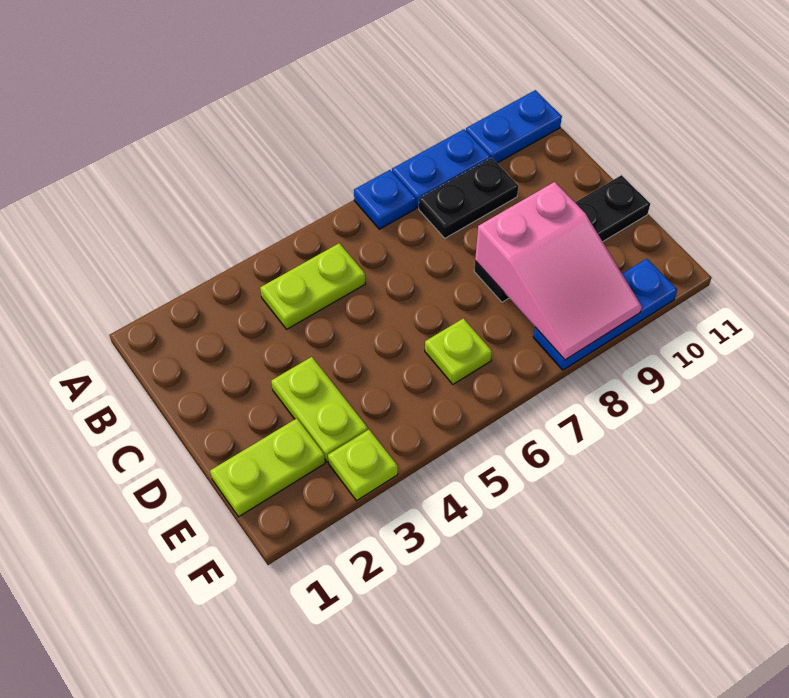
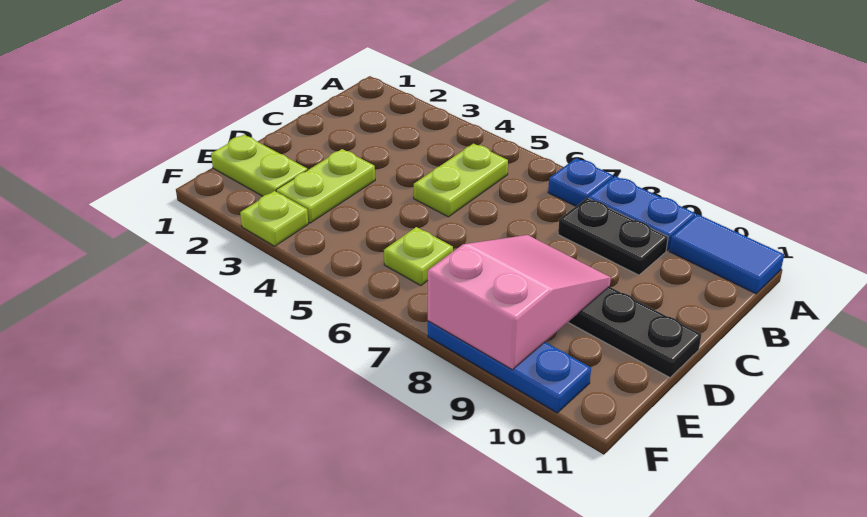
blue plate A10:A11 level 1 -> blue tile A10:A11 level 1
lime plate B4:B5 level 1 -> lime plate B5:C5 level 1
pink slope D8:F9 level 2 top D -> pink slope D8:F9 level 2 top F

